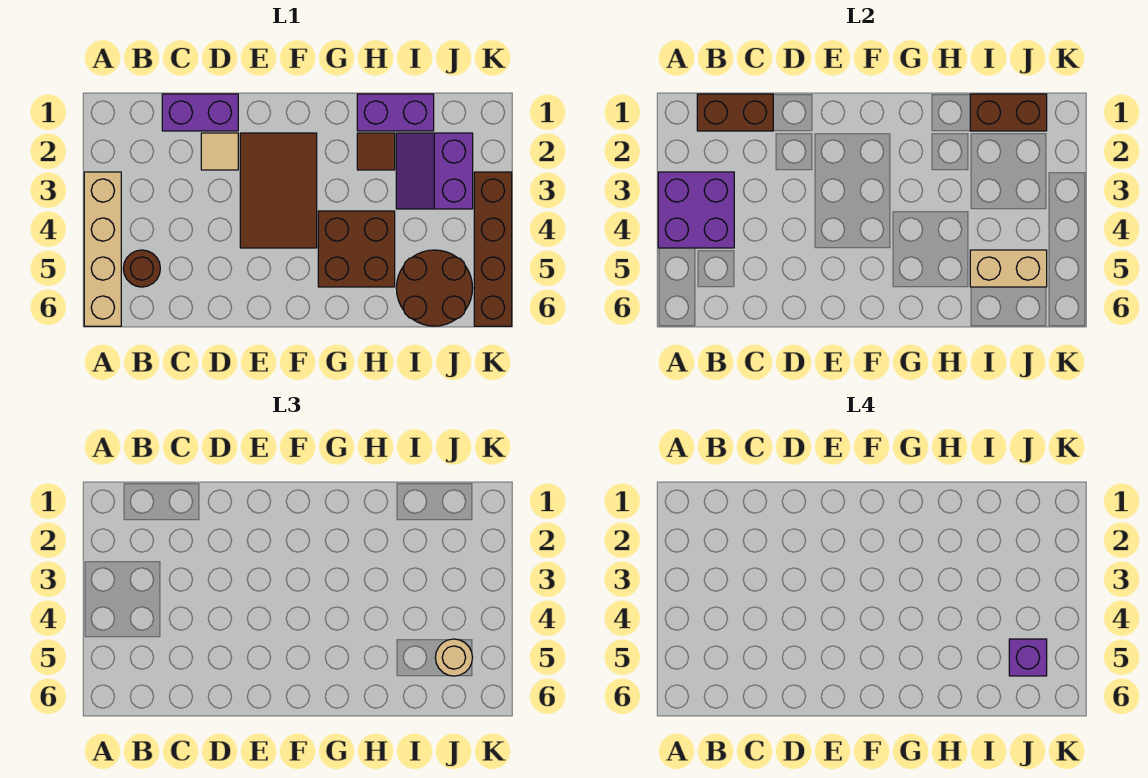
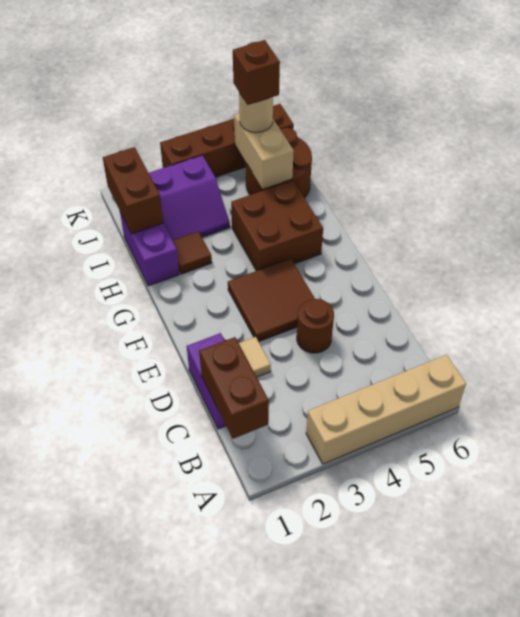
purple brick A3:B4 level 2 -> none
brown round brick B5 level 1 -> brown round brick D4 level 1
brown tile E2:F4 level 1 -> brown tile E3:F4 level 1
purple brick J5 level 4 -> brown brick J5 level 4

